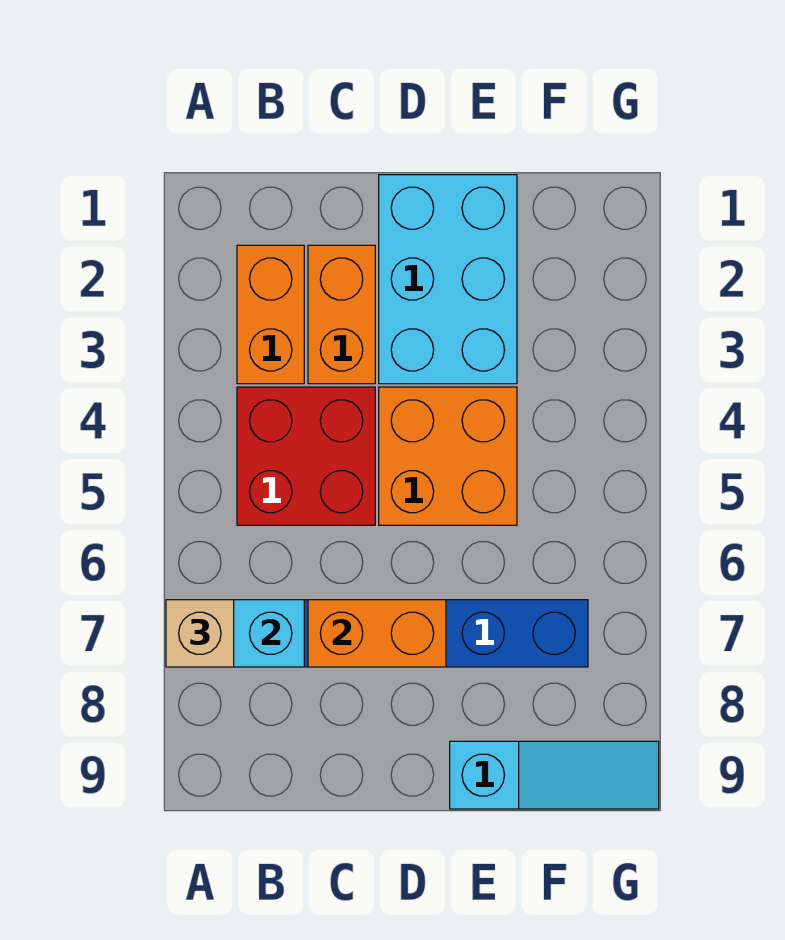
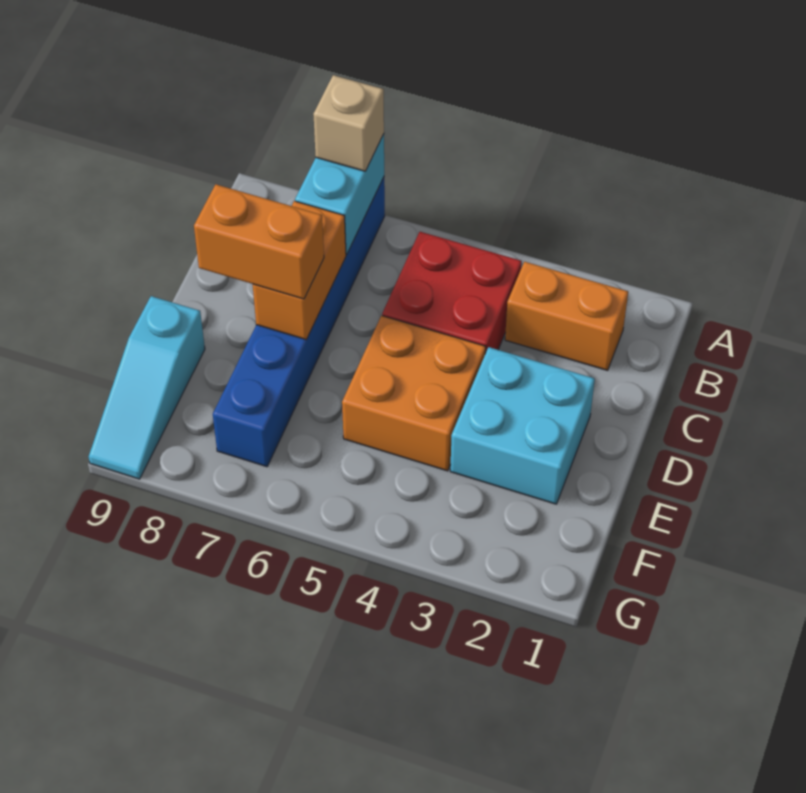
orange brick C2:C3 level 1 -> orange brick D7:D8 level 3
cyan brick D1:E3 level 1 -> cyan brick D2:E3 level 1

